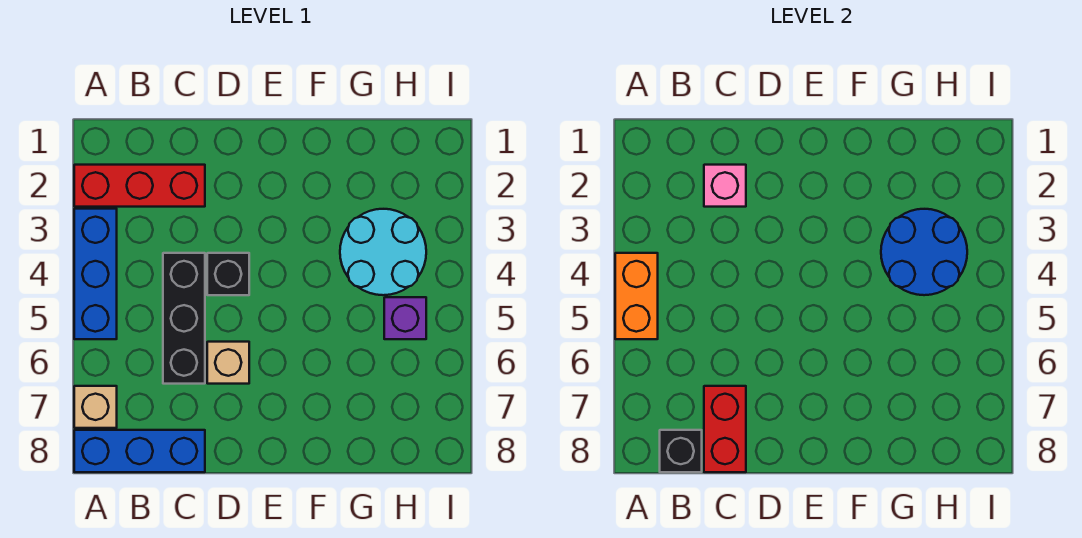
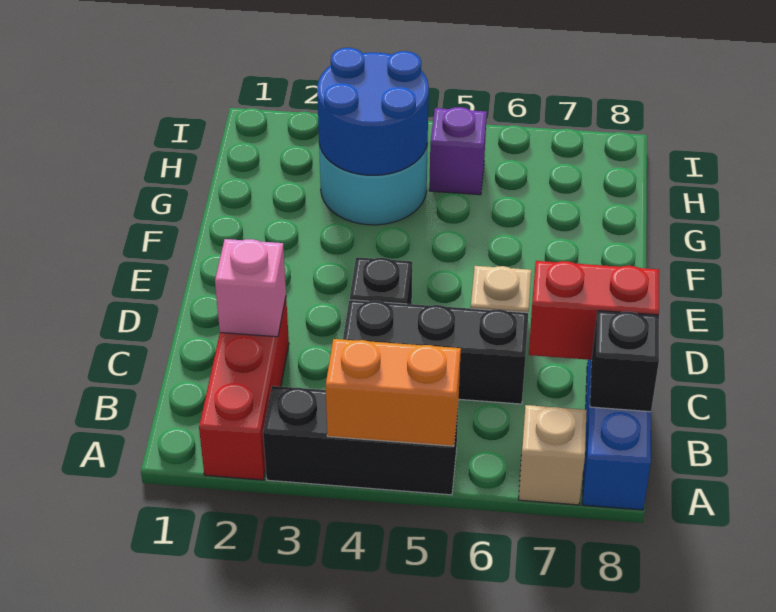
blue brick A3:A5 level 1 -> black brick A3:A5 level 1

